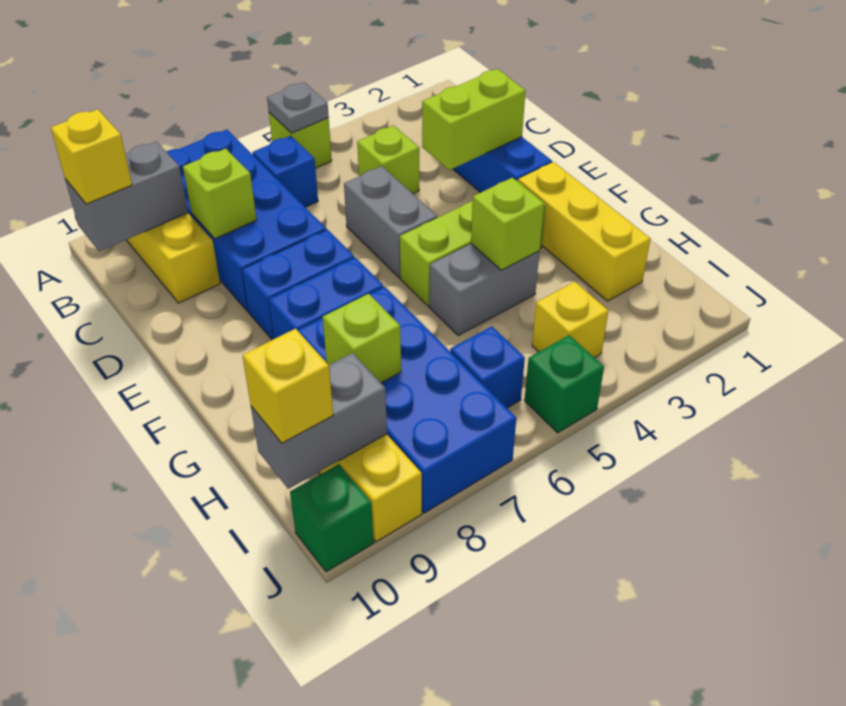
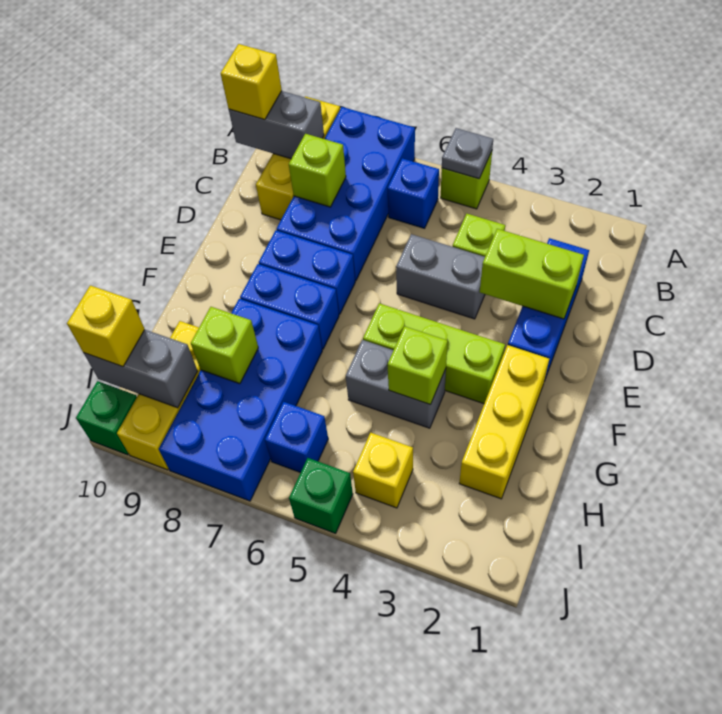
grey brick D5:E5 level 1 -> grey brick D4:D5 level 1

